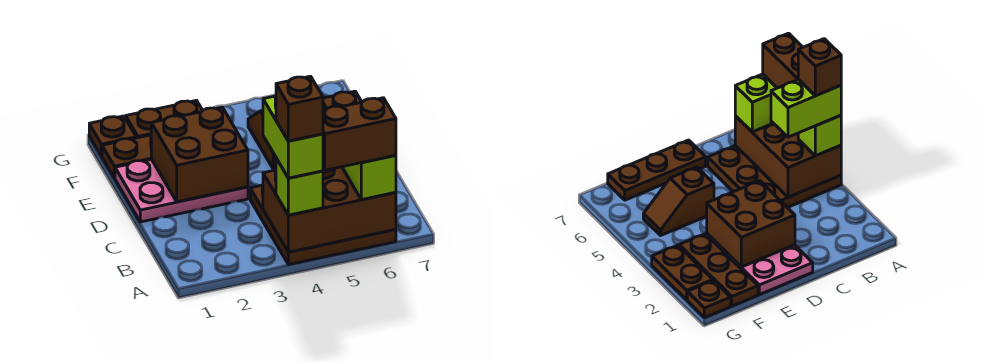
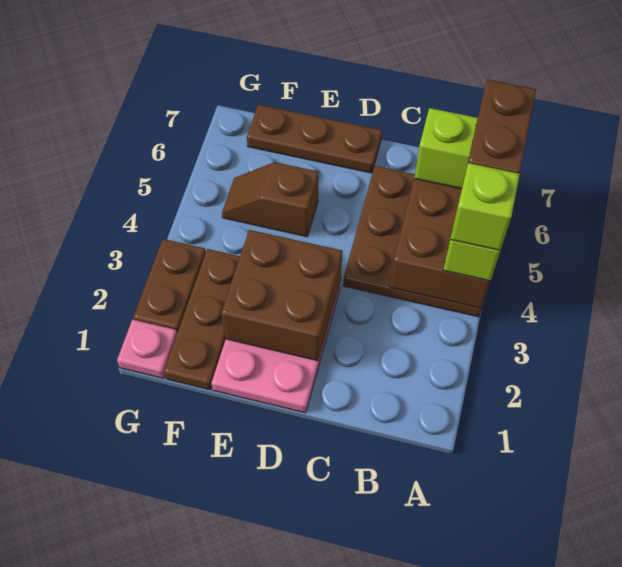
lime brick A4:B4 level 4 -> lime brick A4 level 4
brown brick A4 level 5 -> none
brown plate G1 level 1 -> pink plate G1 level 1

